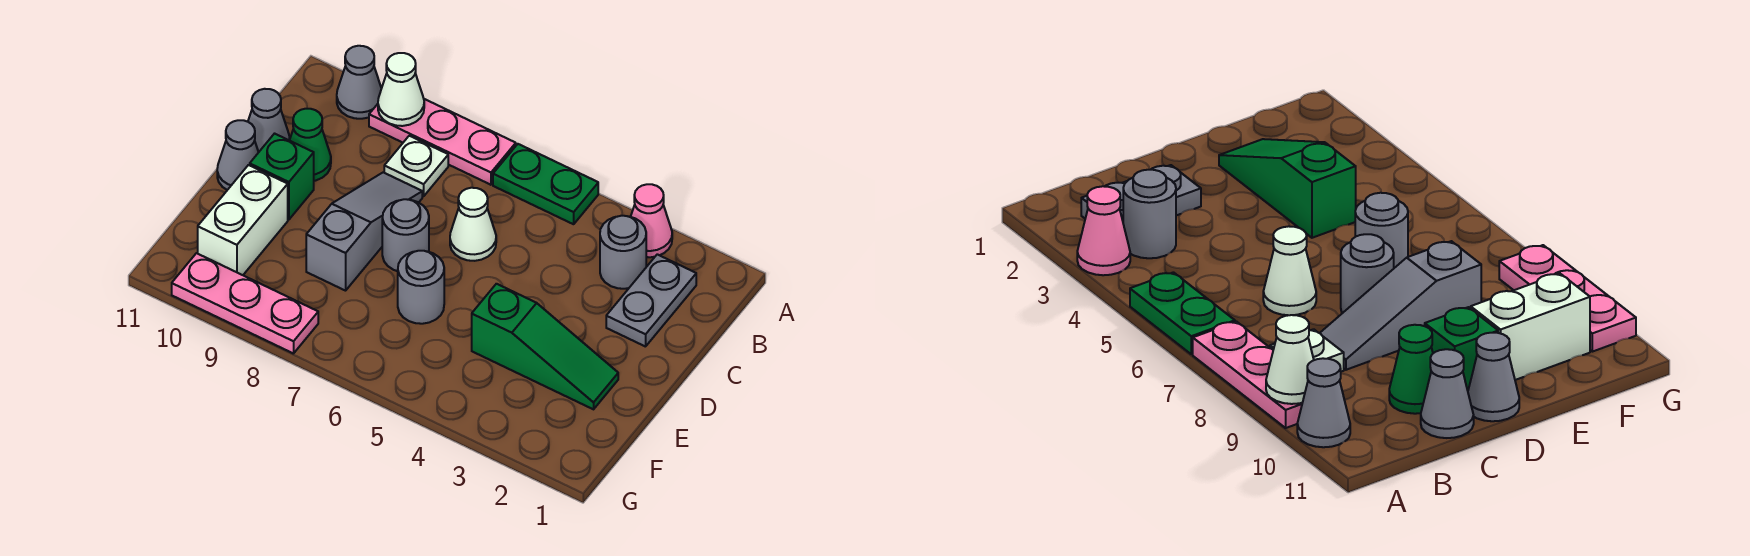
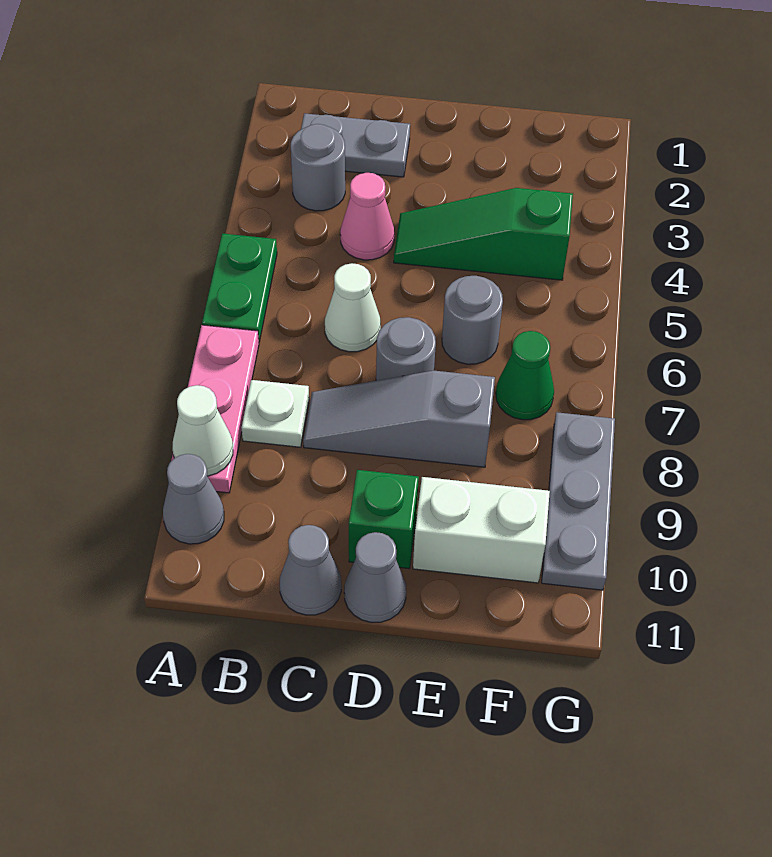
pink cone A3 level 1 -> pink cone C4 level 1
green cone C10 level 1 -> green cone F7 level 1
green slope E2:E4 level 1 top 4 -> green slope D4:F4 level 1 top F
pink plate G8:G10 level 1 -> grey plate G8:G10 level 1

